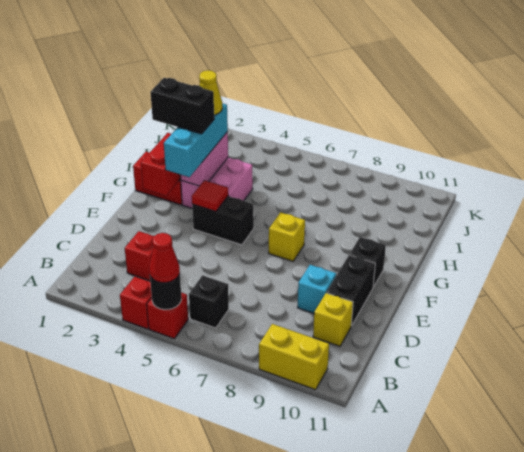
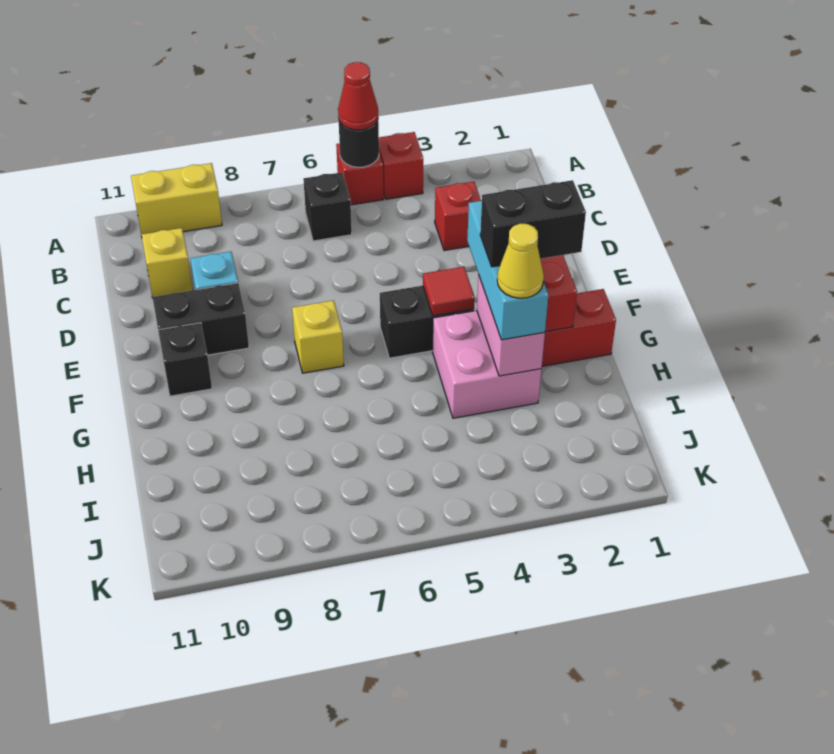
black brick D10:E10 level 1 -> black brick E9:E10 level 1

